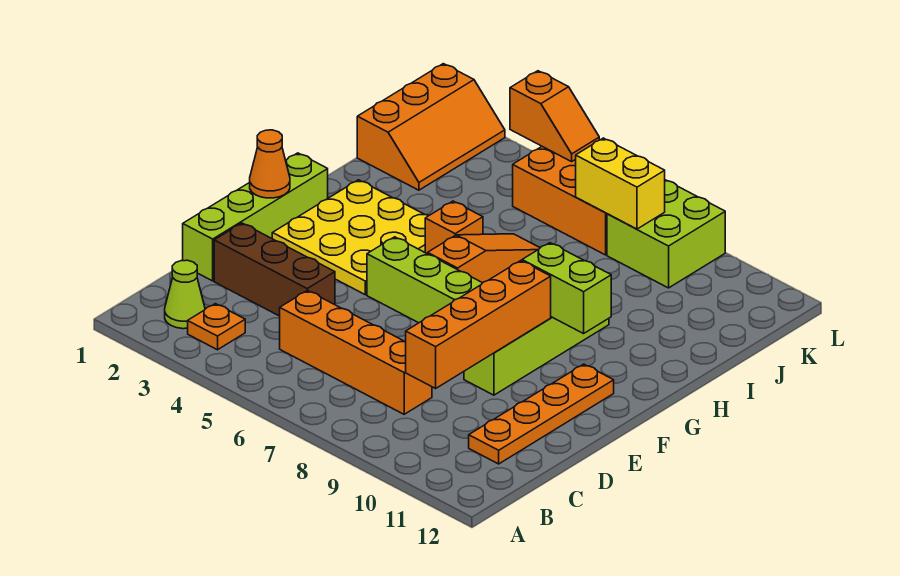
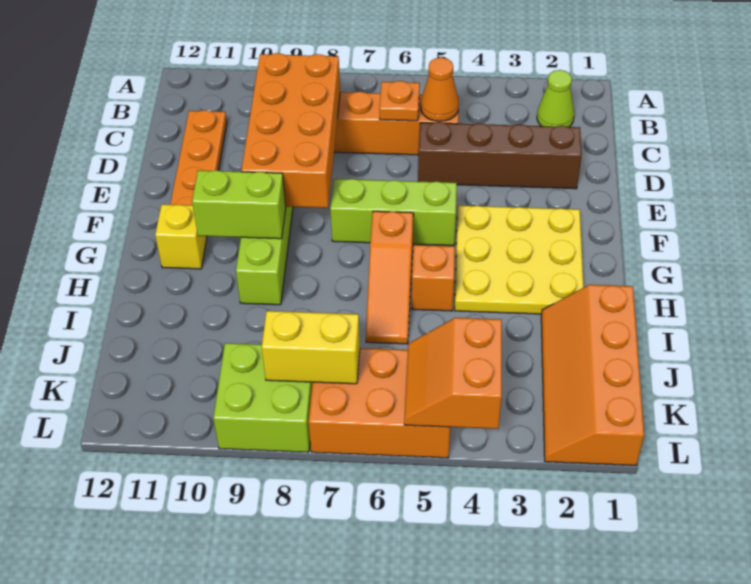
orange plate B3 level 1 -> orange plate C6 level 2
orange brick C9:F9 level 2 -> orange brick C8:F9 level 2
lime brick D1:G1 level 1 -> none
brown brick D2:D4 level 1 -> brown brick D2:D5 level 1
orange cone F1 level 2 -> orange cone C5 level 2
none -> yellow brick G11 level 1
orange slope J1:L2 level 1 top 1 -> orange slope I1:L2 level 1 top 1
orange slope L4:L5 level 2 top 4 -> orange slope K4:L5 level 2 top 4

